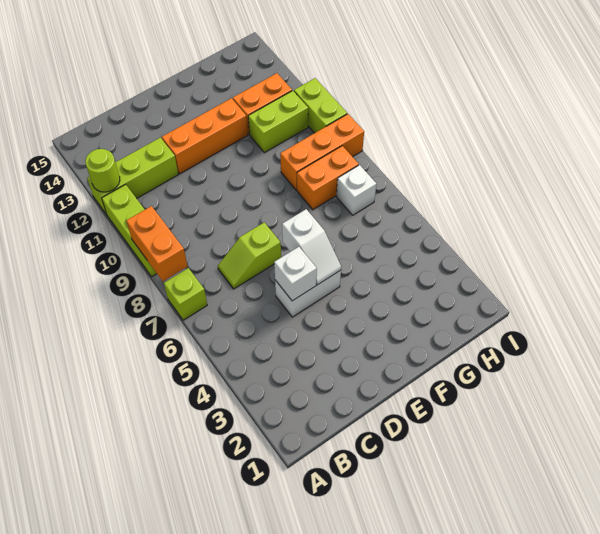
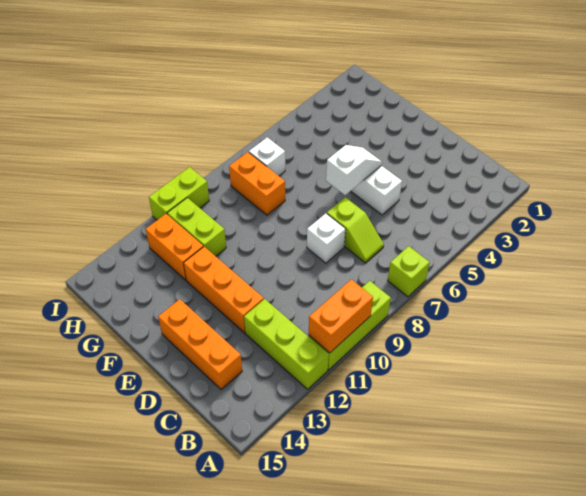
orange brick A8:A9 level 2 -> orange brick A10:A11 level 2
lime round brick A12 level 2 -> none
white brick D5 level 2 -> white brick D8 level 1
orange brick G9:I9 level 1 -> orange brick C14:E14 level 1

